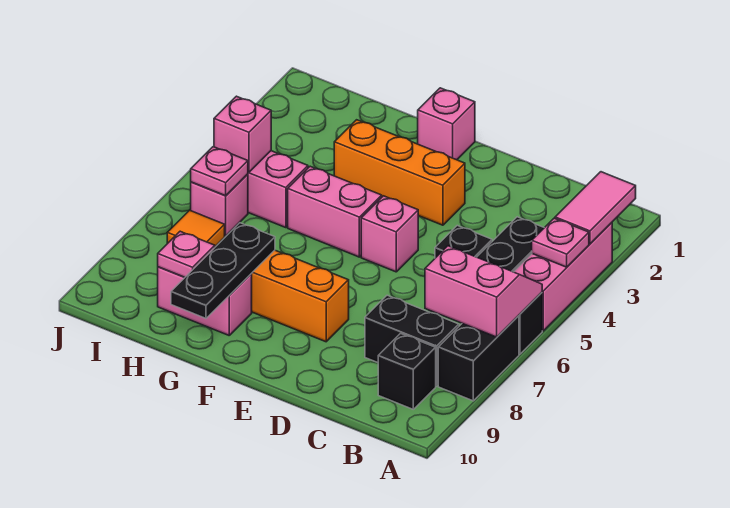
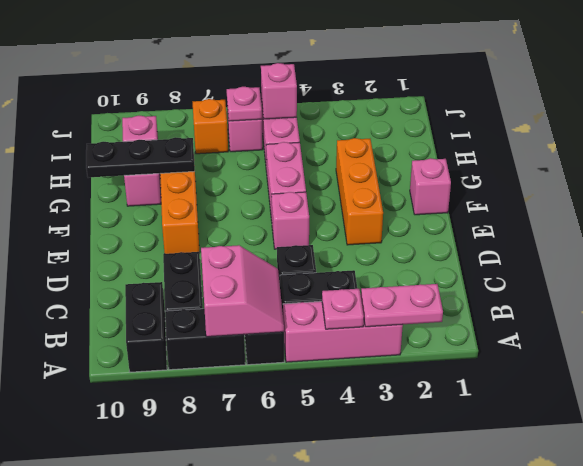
pink tile A2:A3 level 2 -> pink plate A2:A3 level 2
black brick B9 level 1 -> black brick A9:B9 level 1
orange tile I7 level 1 -> orange brick I7 level 1

